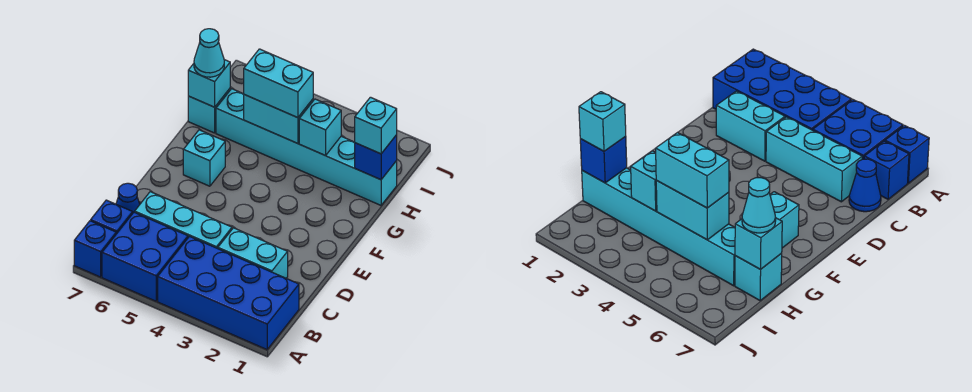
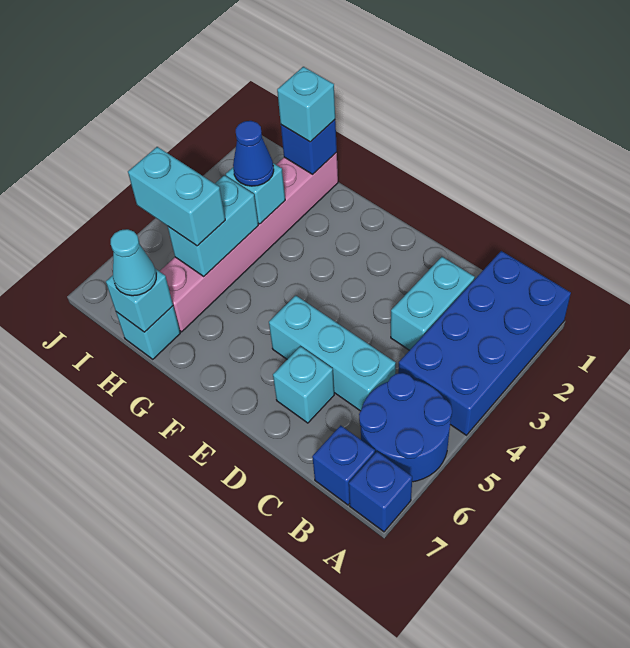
blue brick A5:B6 level 1 -> blue round brick A5:B6 level 1
cyan brick C4:C6 level 1 -> cyan brick C5:E5 level 1
blue cone C7 level 1 -> blue cone H3 level 3
cyan brick F6 level 1 -> cyan brick D6 level 1
cyan brick H1:H6 level 1 -> pink brick H1:H6 level 1
cyan brick H4:H5 level 3 -> cyan brick H5:I5 level 3

